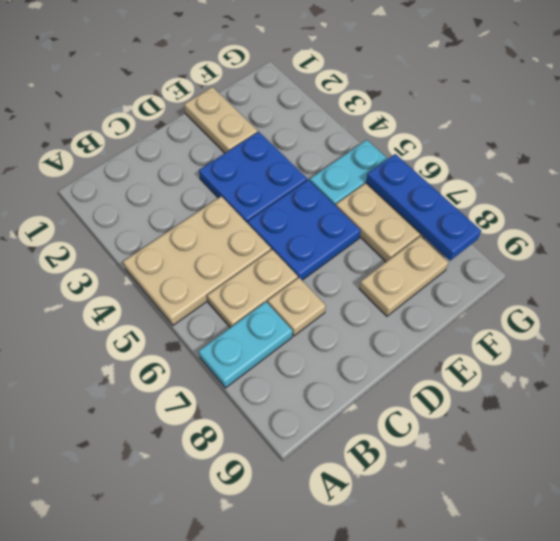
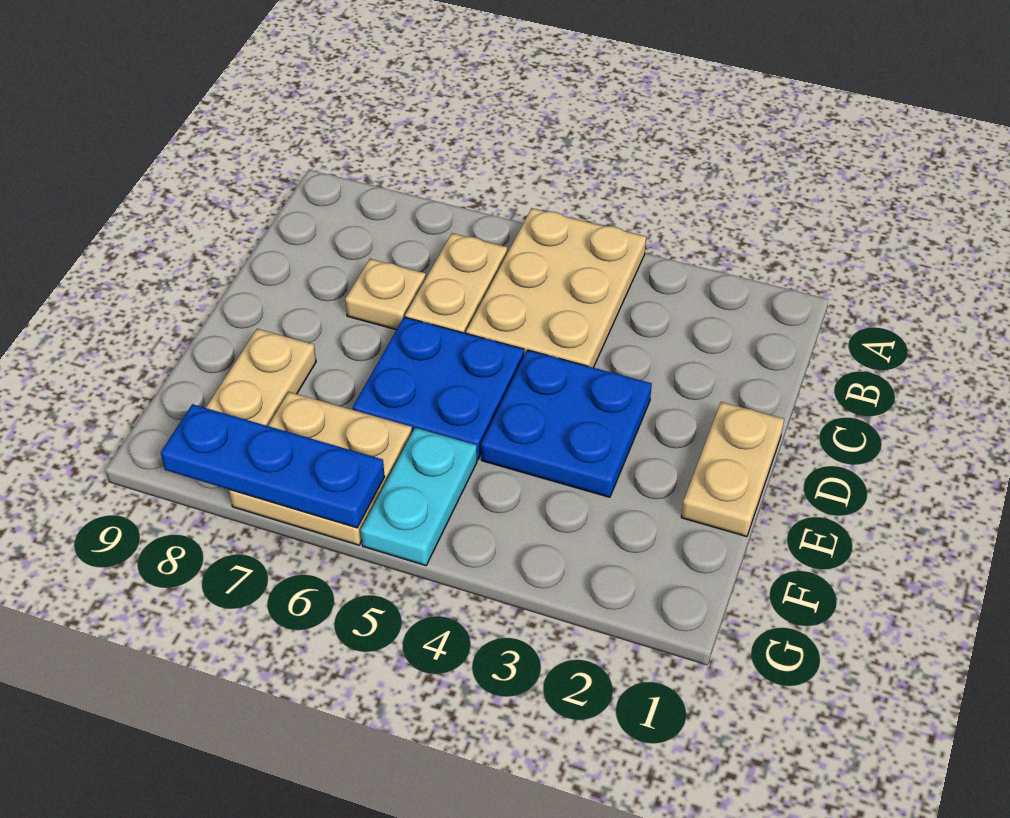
cyan plate A7:B7 level 1 -> none
tan plate E1:E2 level 1 -> tan plate D1:E1 level 1

